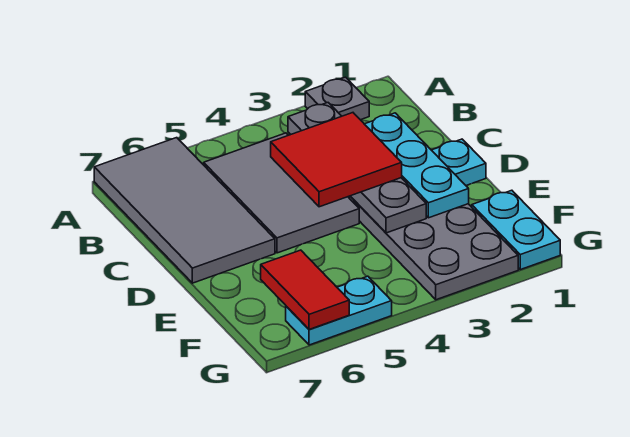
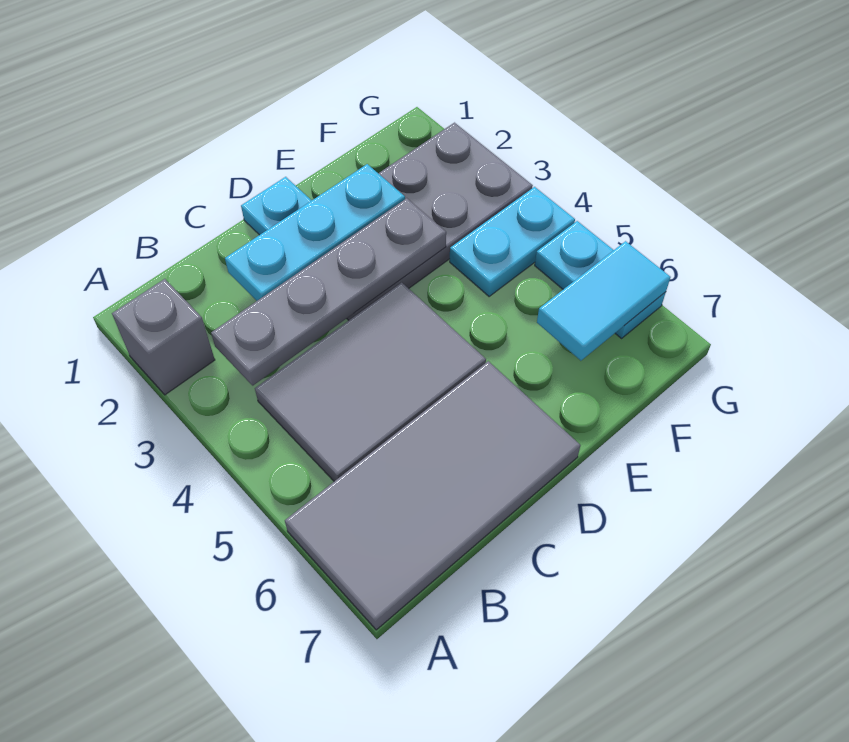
grey plate A2 level 1 -> grey brick A2 level 1
red tile C3:D4 level 3 -> none
cyan plate F1:G1 level 1 -> cyan plate F4:G4 level 1
red tile F6:G6 level 2 -> cyan tile F6:G6 level 2

